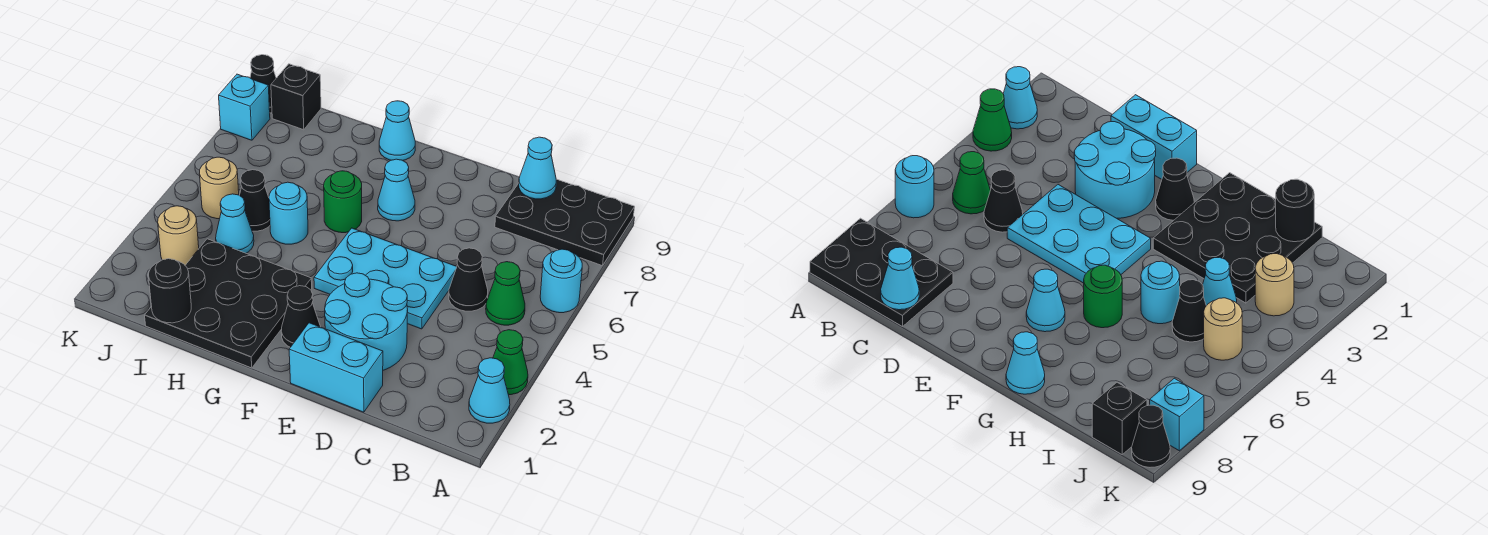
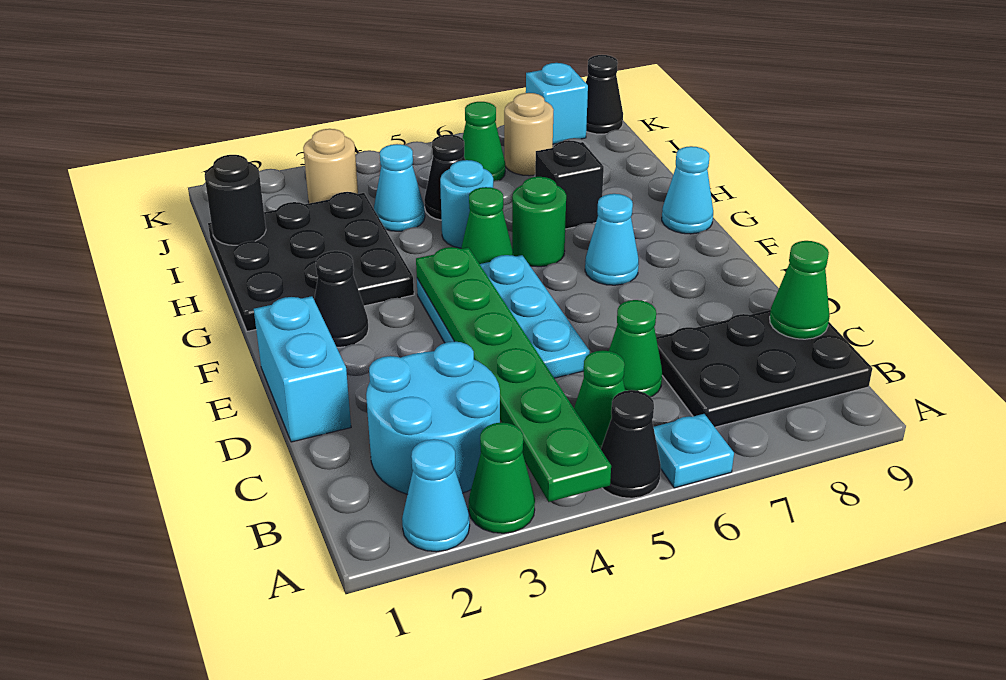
none -> green plate A4:F4 level 2
cyan round brick A6 level 1 -> cyan plate A6 level 1
black plate A8:C9 level 1 -> black plate B7:C9 level 1
black cone C5 level 1 -> black cone A5 level 1
none -> green cone C6 level 1
cyan cone C9 level 2 -> green cone C9 level 2
cyan round brick D2:E3 level 1 -> cyan round brick B2:C3 level 1
none -> green cone G5 level 1
tan round brick J5 level 1 -> tan round brick J7 level 1
none -> green cone J6 level 1
black brick J9 level 1 -> black brick H7 level 1

